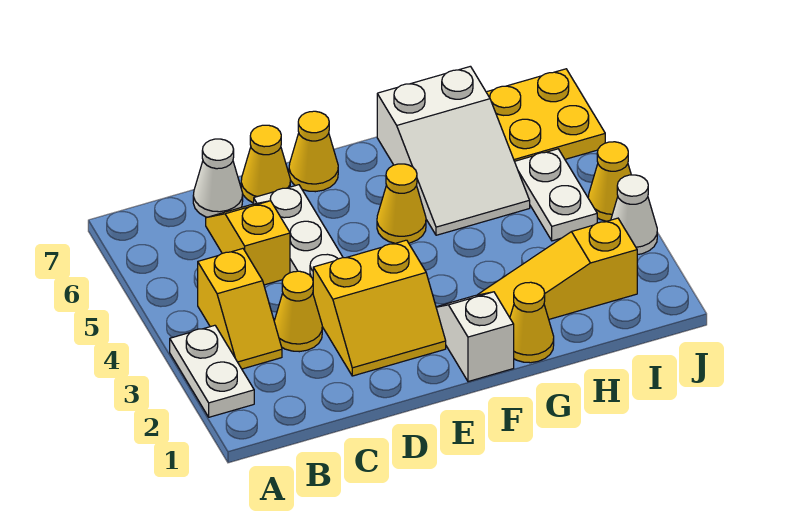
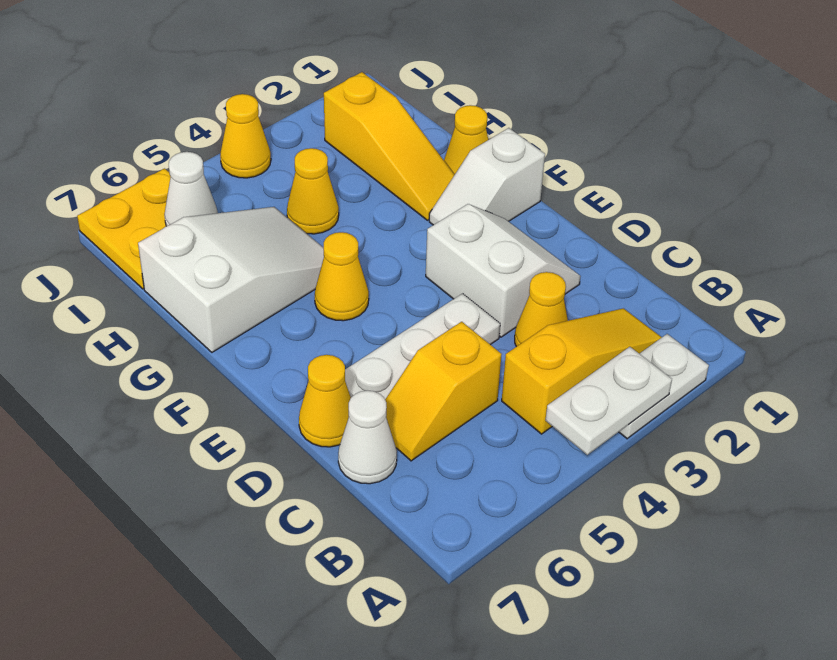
yellow slope B3:B4 level 1 top 4 -> yellow slope B2:B4 level 1 top 4
yellow slope D2:E3 level 1 top 3 -> white slope D2:E3 level 1 top 3
yellow cone E7 level 1 -> yellow cone H4 level 1
white plate I4:I5 level 1 -> white plate A3:A4 level 2
white cone J3 level 1 -> white cone I6 level 2

